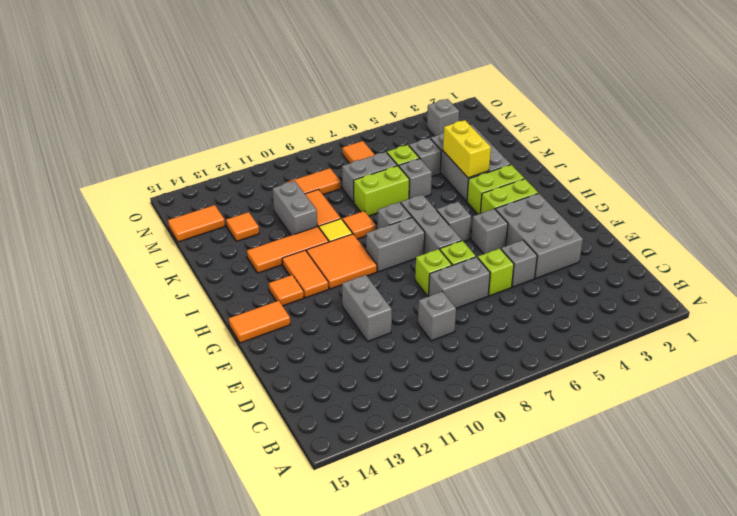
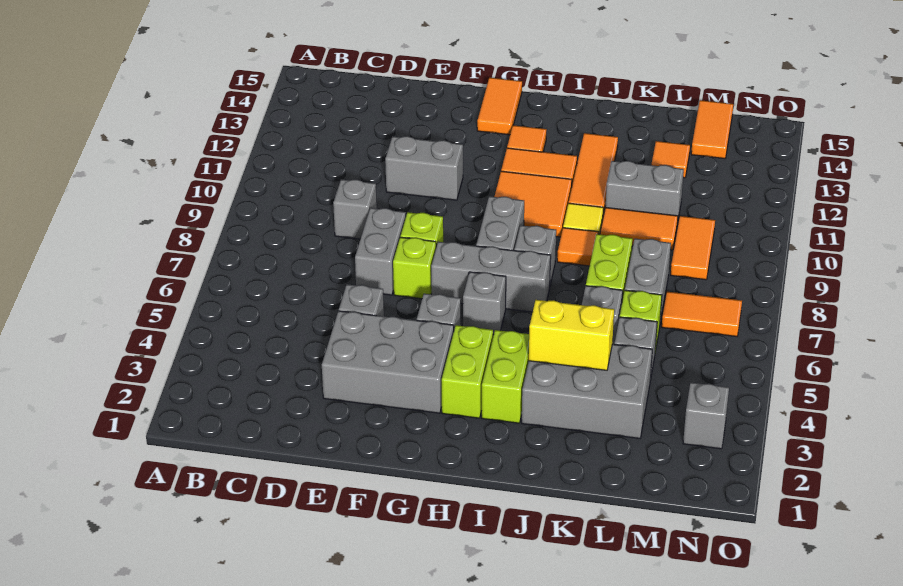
lime brick E6 level 1 -> none

